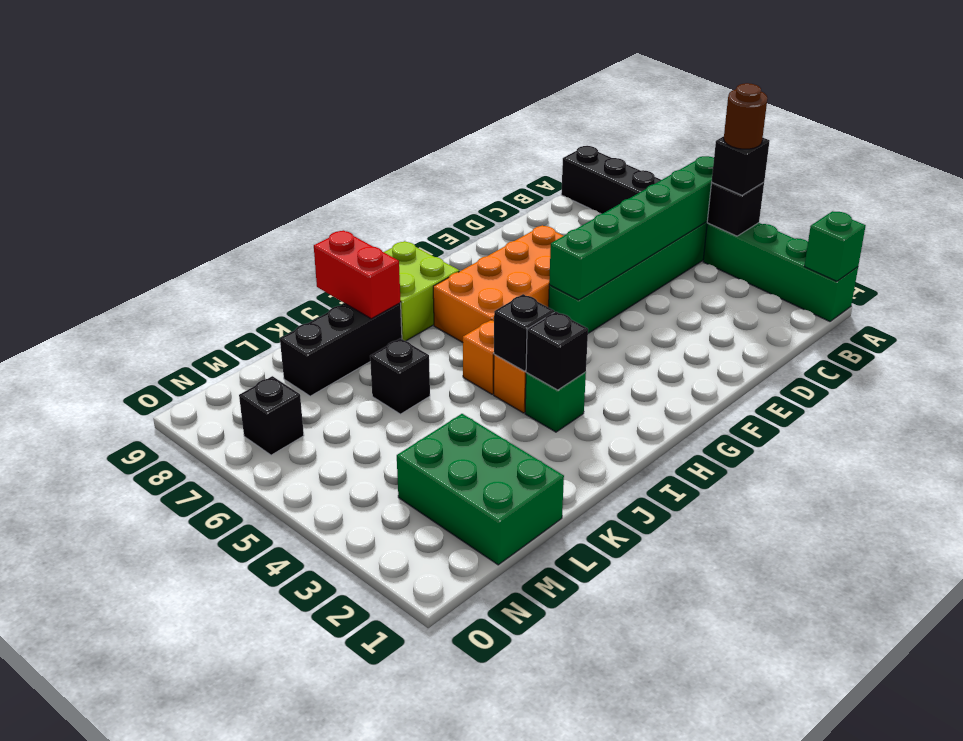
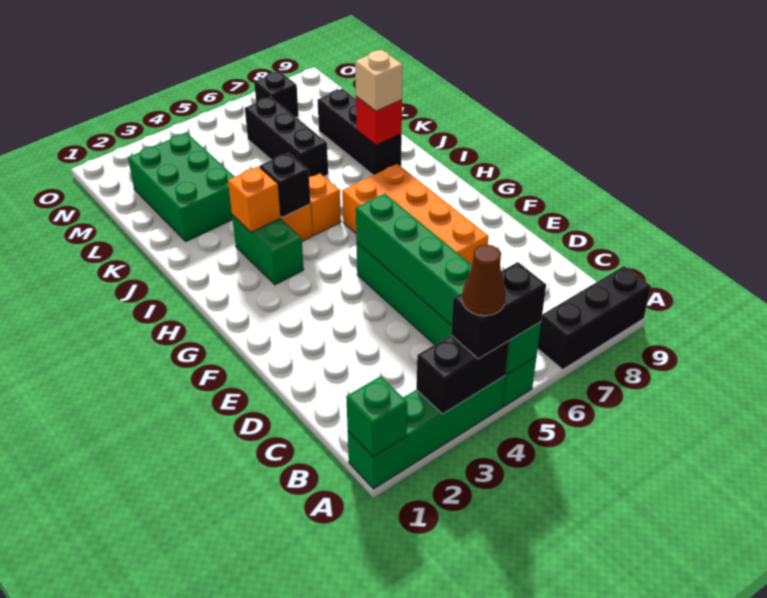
black brick A4 level 2 -> black brick A3:A4 level 2
black brick A4 level 3 -> black brick A4:A5 level 3
brown round brick A4 level 4 -> brown cone A4 level 4
lime brick H8:I9 level 1 -> none
green brick I3 level 1 -> green brick H3:I3 level 1
black brick I3 level 2 -> orange brick I3 level 2
red brick J8:J9 level 2 -> red brick J8 level 2
none -> tan brick J8 level 3
black brick K6 level 1 -> black brick K6:M6 level 1
green brick L1:M3 level 1 -> green brick K2:M3 level 1

